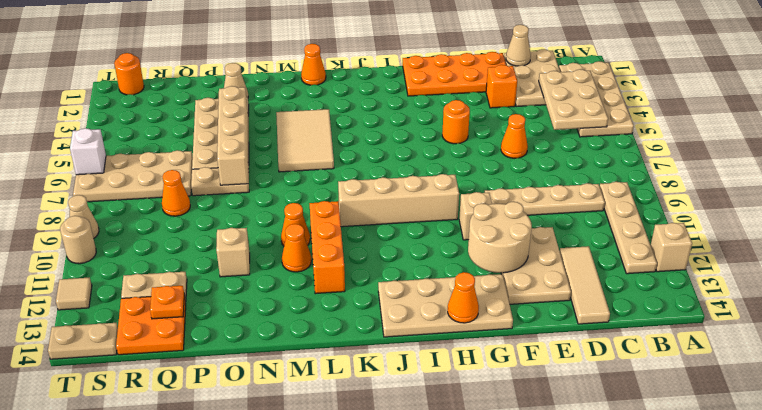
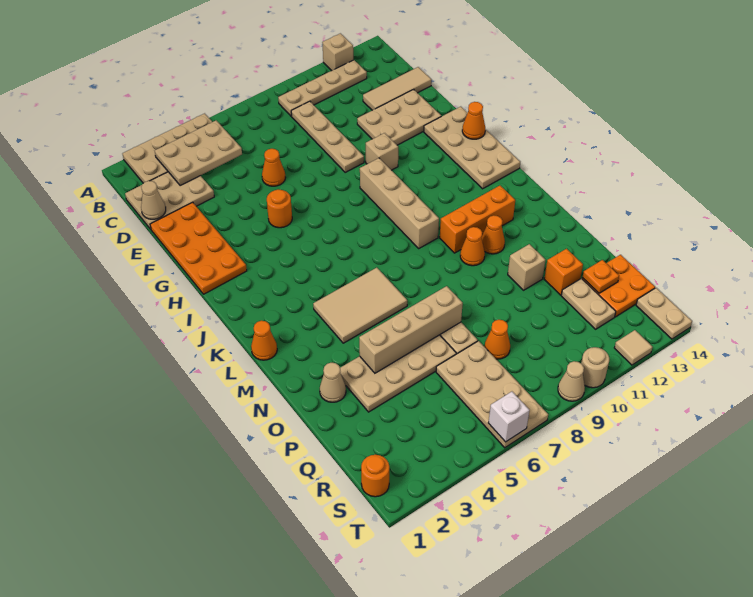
orange brick E3 level 1 -> orange brick P12 level 1
tan round brick F11:G12 level 2 -> none

